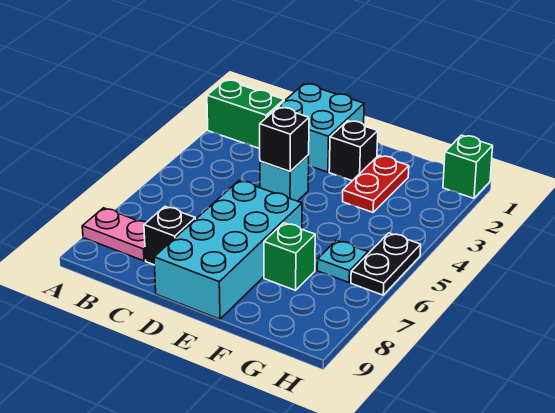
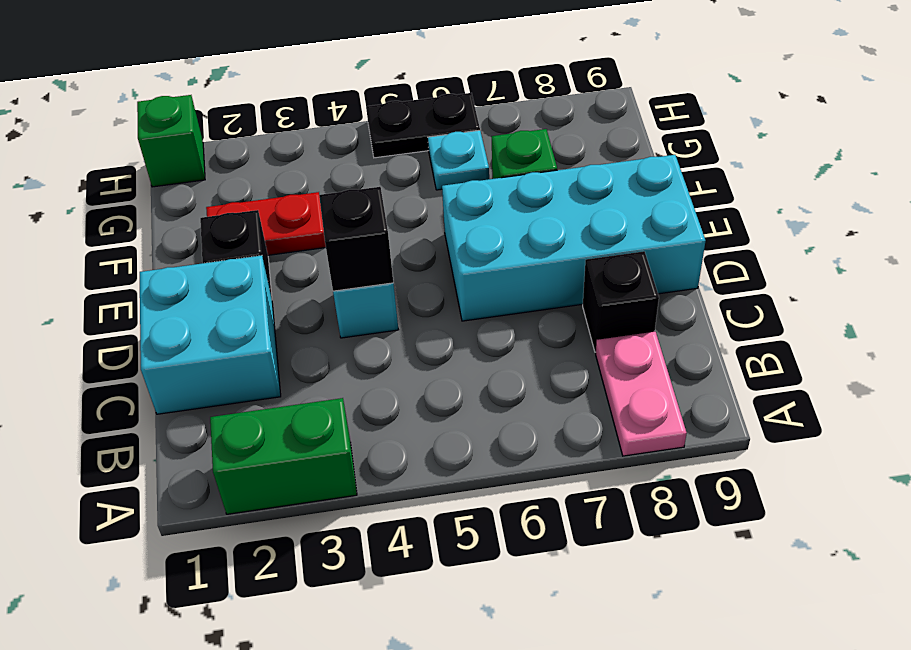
green brick A2:B2 level 1 -> green brick A2:A3 level 1

